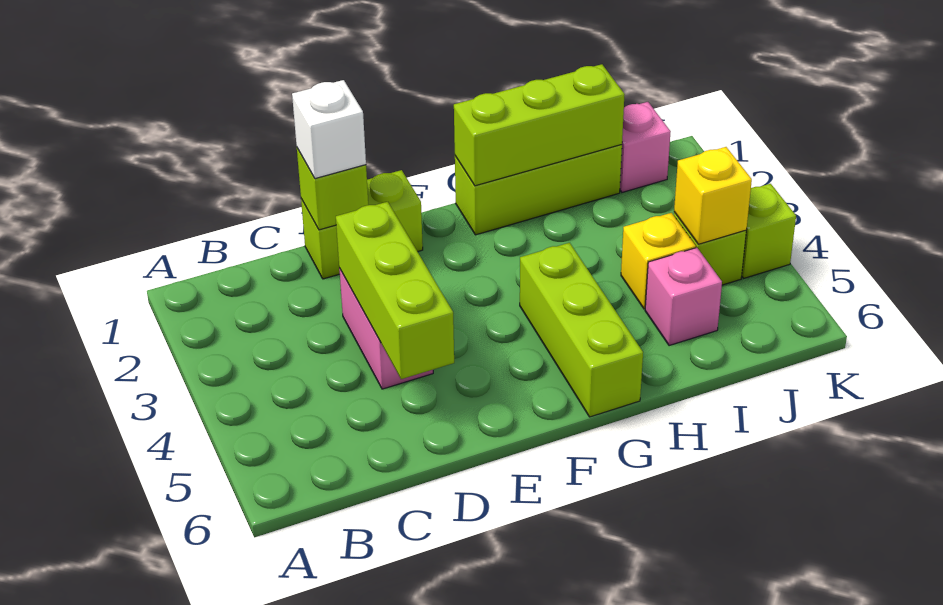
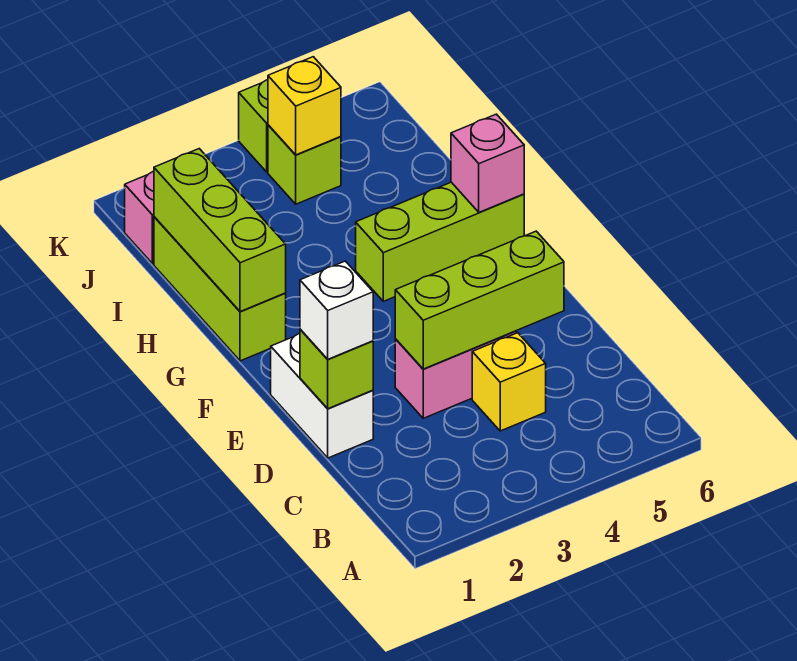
lime brick D1:E1 level 1 -> white brick D1:E1 level 1
yellow brick I4 level 1 -> yellow brick C4 level 1
pink brick I5 level 1 -> pink brick G6 level 2

